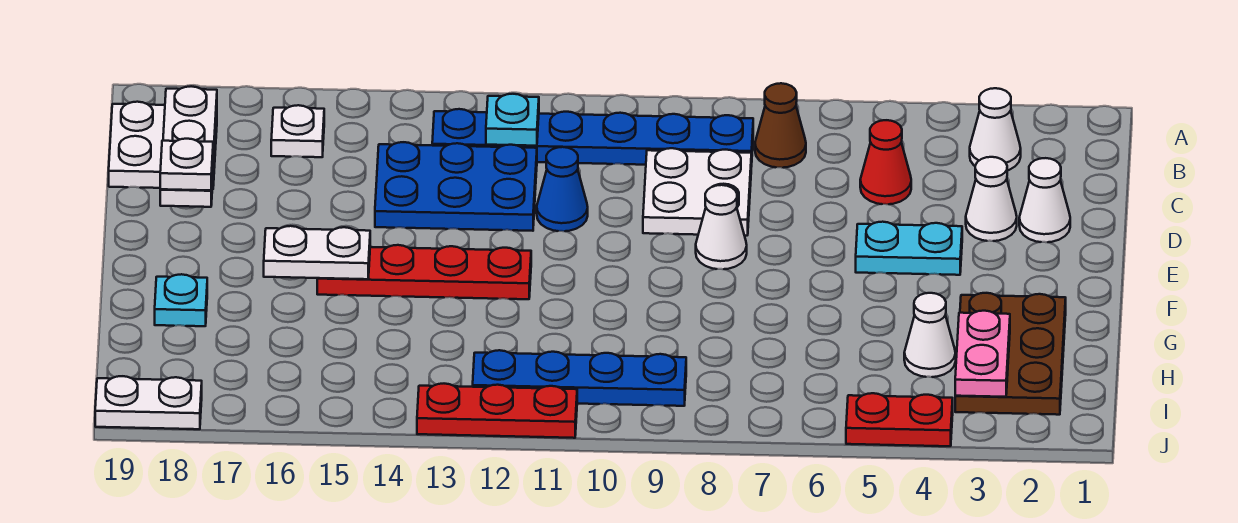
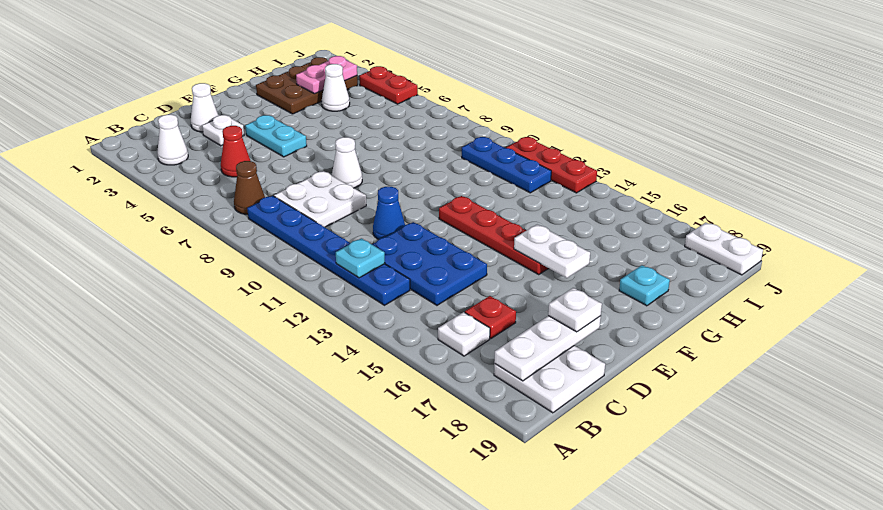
none -> red plate C16 level 1
white cone D3 level 1 -> white plate D3 level 1
blue plate I9:I12 level 1 -> blue plate I10:I12 level 1

